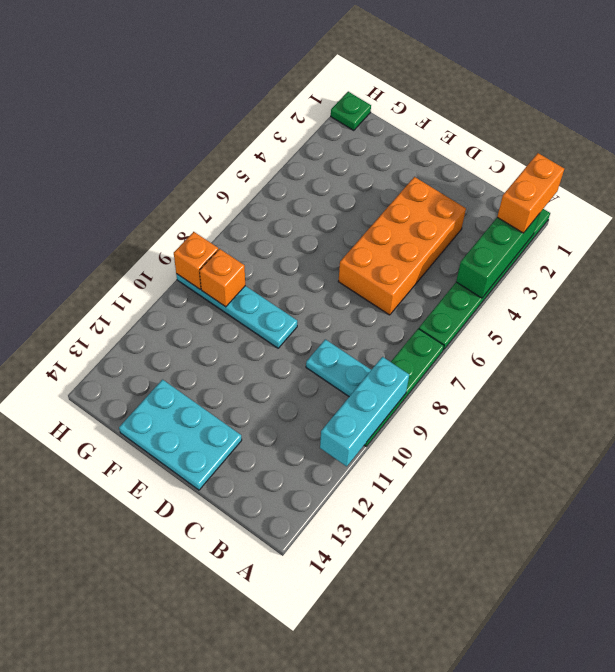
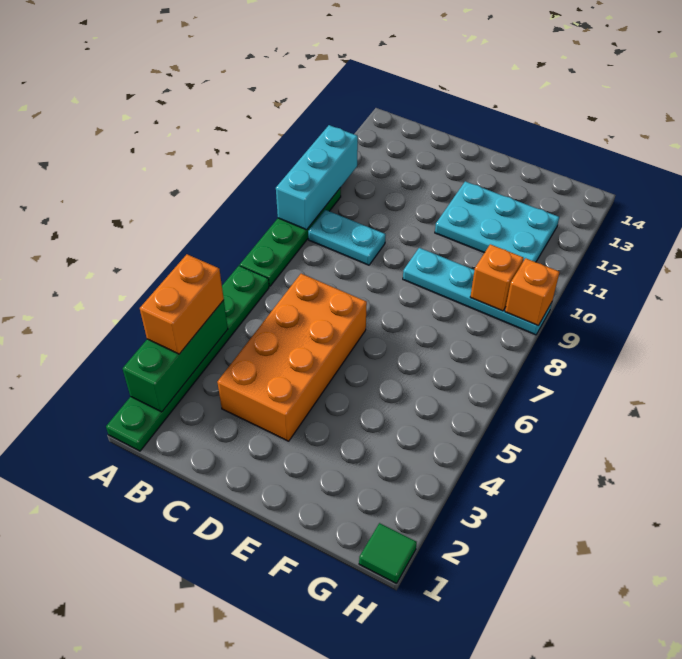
orange brick A1:A2 level 3 -> orange brick A3:A4 level 3
cyan plate D13:F14 level 1 -> cyan plate E11:G12 level 1
green plate H1 level 1 -> green tile H1 level 1

